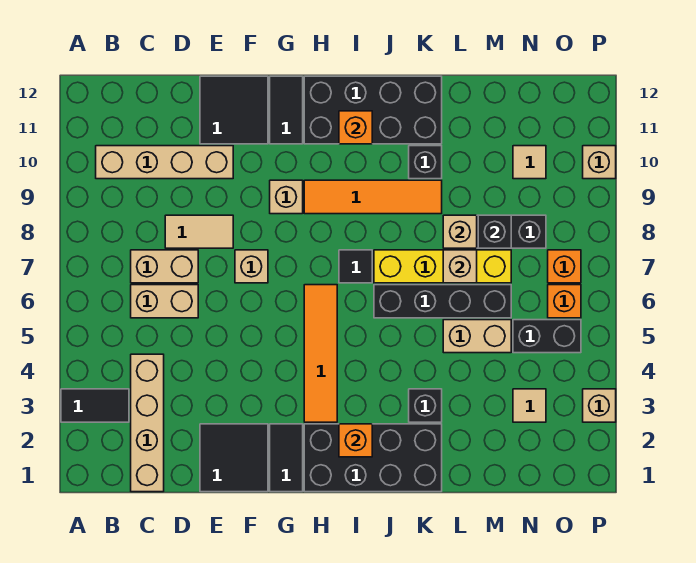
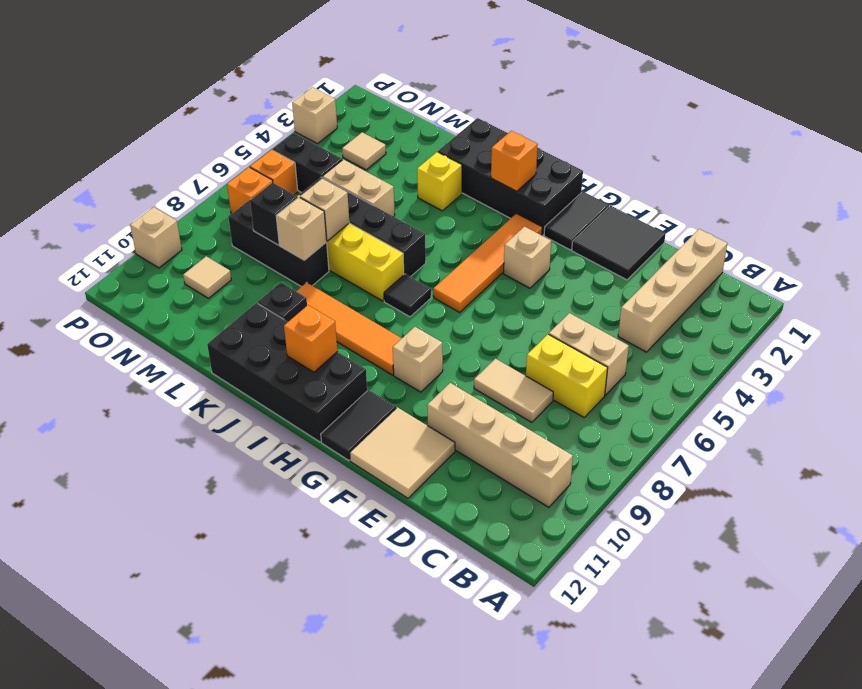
black tile A3:B3 level 1 -> none
tan brick C7:D7 level 1 -> yellow brick C7:D7 level 1
black tile E11:F12 level 1 -> tan tile E11:F12 level 1
tan brick F7 level 1 -> tan brick G4 level 1
black brick K3 level 1 -> yellow brick K3 level 1

